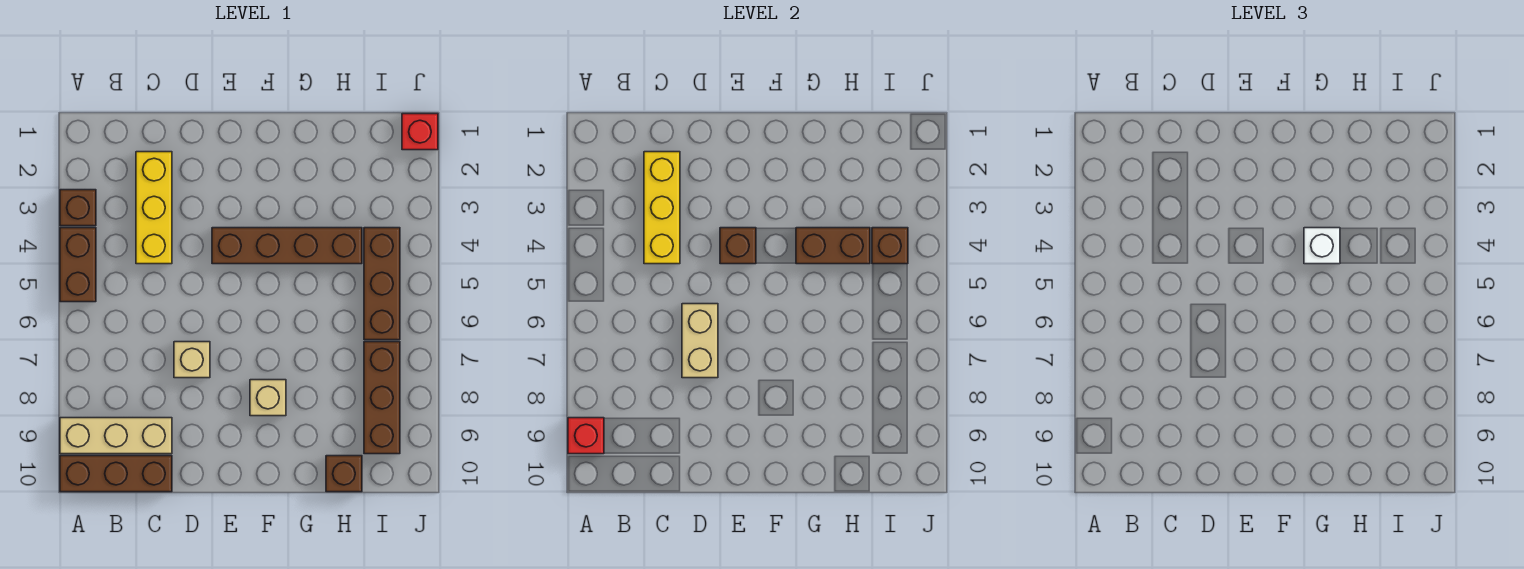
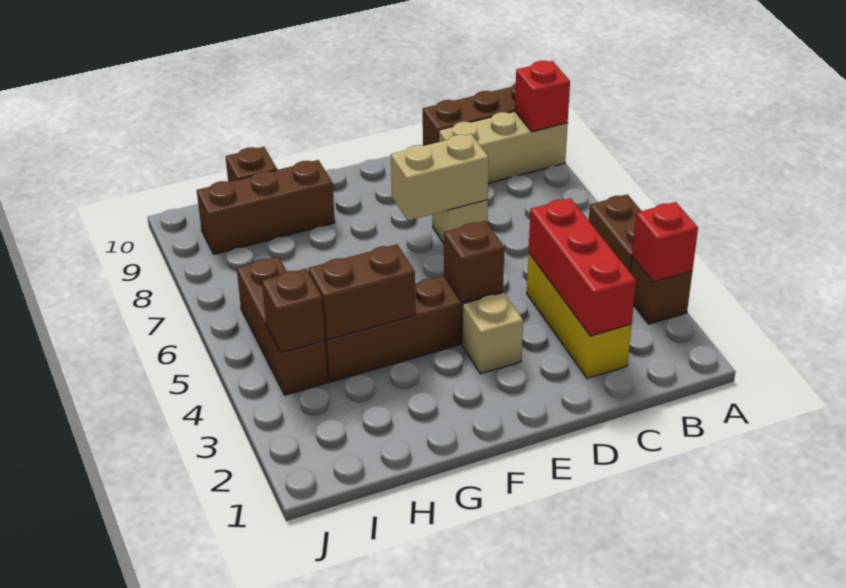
yellow brick C2:C4 level 2 -> red brick C2:C4 level 2
tan brick D6:D7 level 2 -> tan brick D7:E7 level 2
tan brick F8 level 1 -> tan brick E3 level 1
white brick G4 level 3 -> none
brown brick I7:I9 level 1 -> brown brick G9:I9 level 1
red brick J1 level 1 -> red brick A3 level 2

